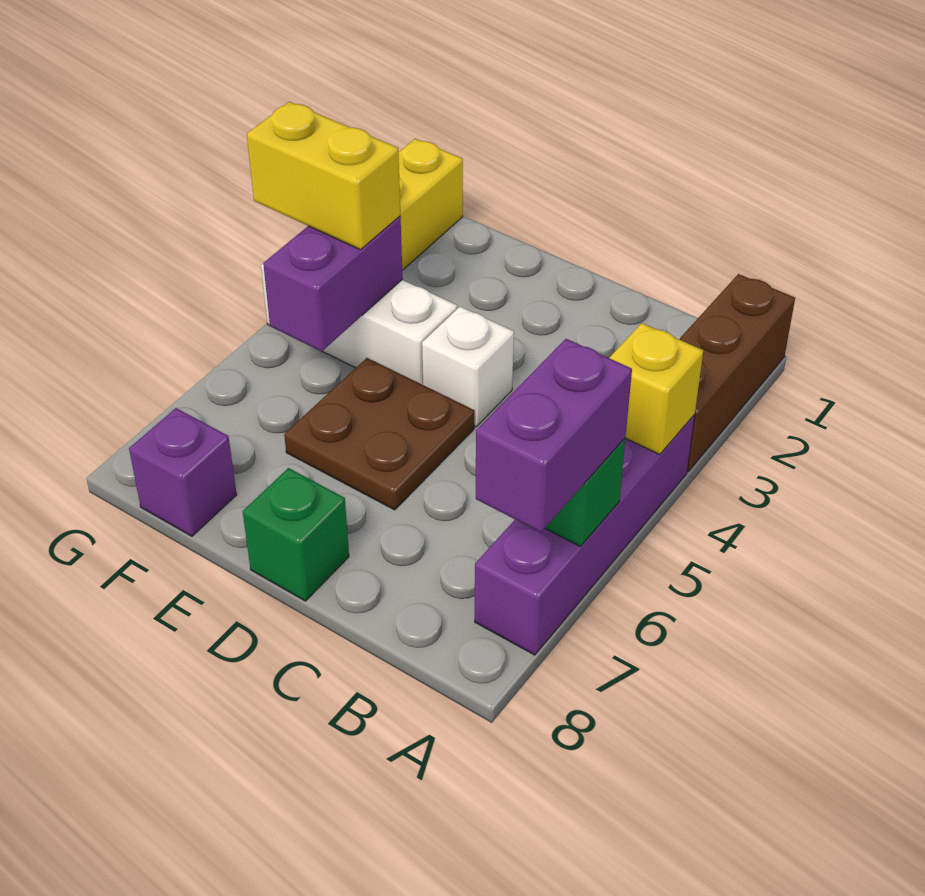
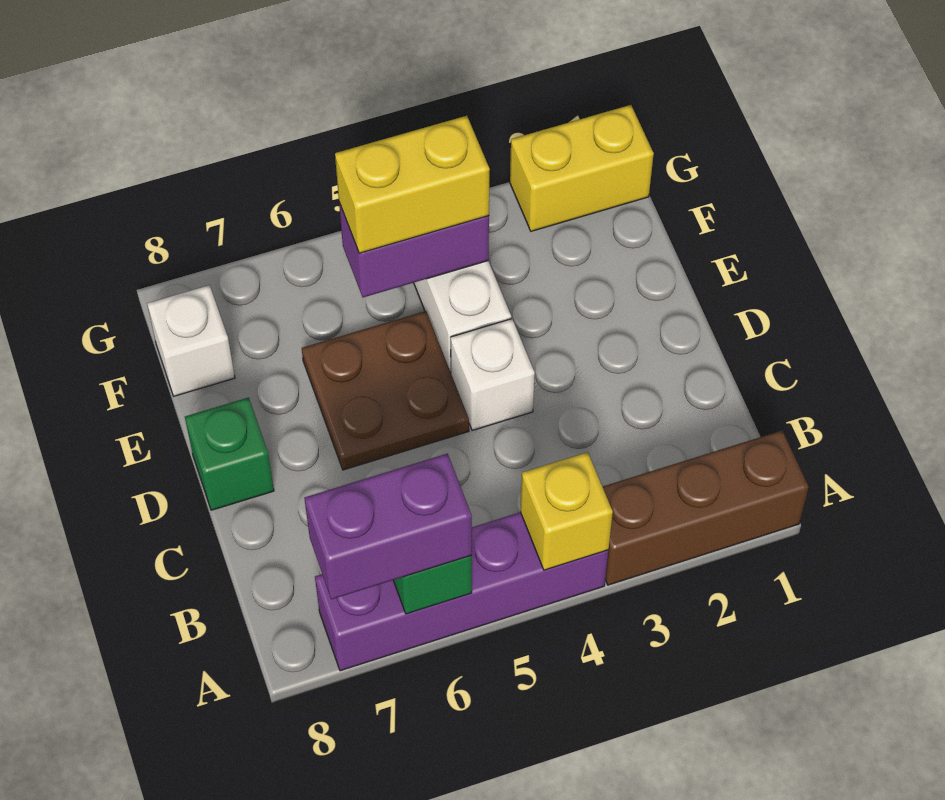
yellow brick F4:G4 level 3 -> yellow brick F4:F5 level 3
purple brick F8 level 1 -> white brick F8 level 1

